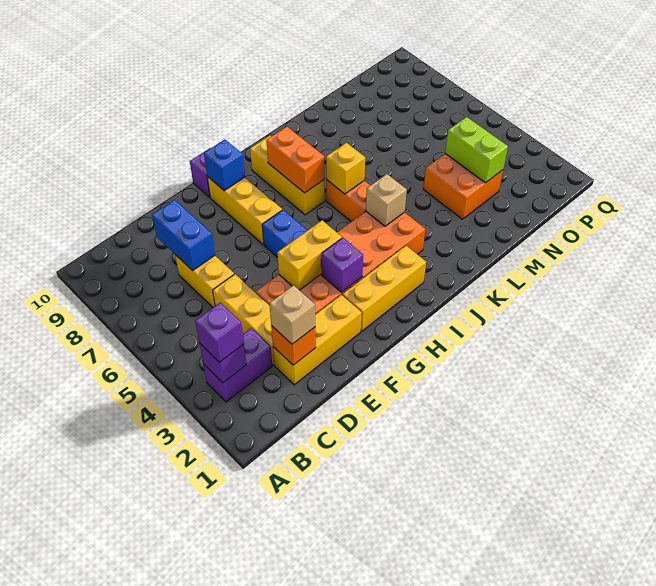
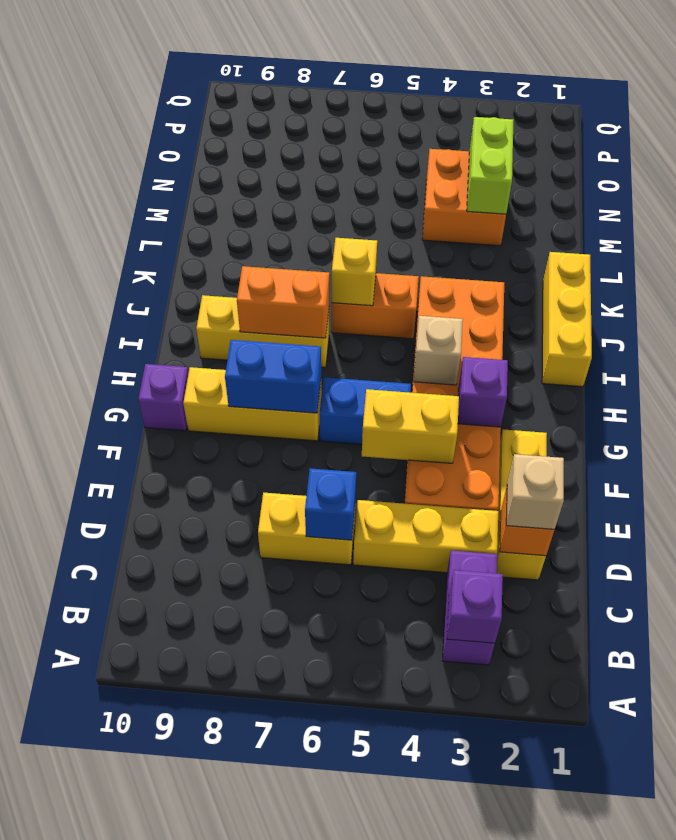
purple brick B3 level 3 -> none
blue brick D7:D8 level 2 -> blue brick G7:G8 level 2
yellow brick F4:G4 level 2 -> yellow brick F4:F5 level 2
yellow brick G2:I2 level 1 -> yellow brick I1:K1 level 1
blue brick G9 level 2 -> blue brick D6 level 2
tan brick J4 level 2 -> tan brick H4 level 2
lime brick N3:N4 level 2 -> lime brick M3:N3 level 2

